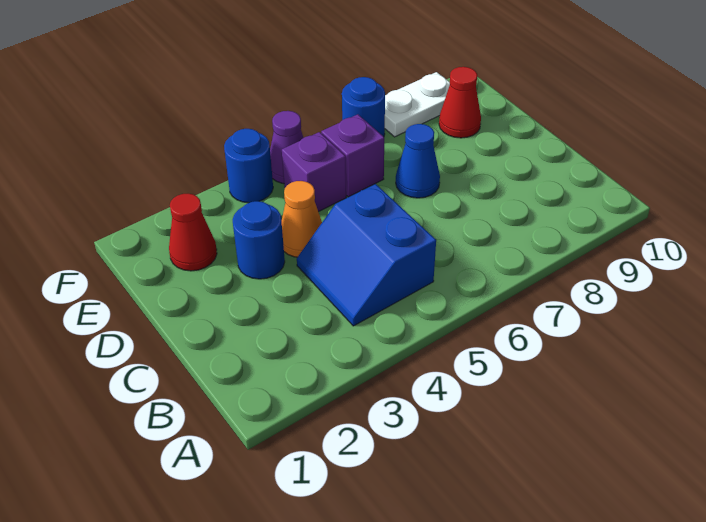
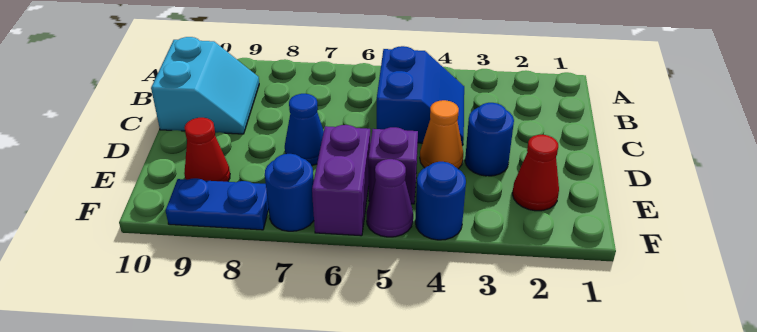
none -> cyan slope B9:C10 level 1 top 10
purple brick E6 level 1 -> purple brick E6:F6 level 1
white plate F8:F9 level 1 -> blue plate F8:F9 level 1

